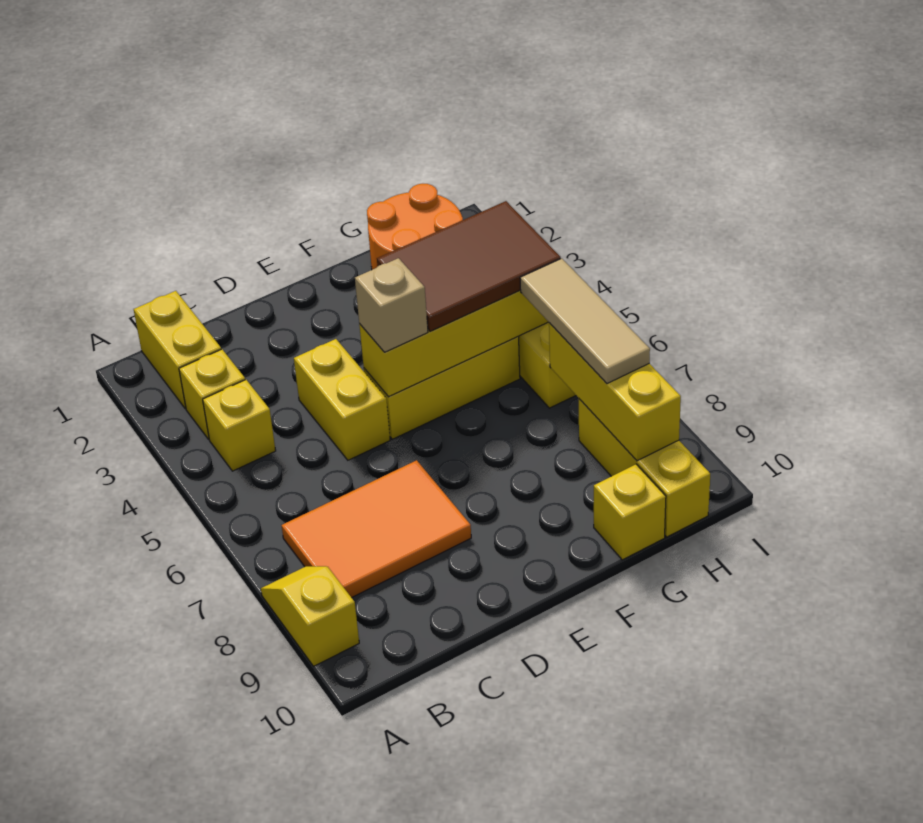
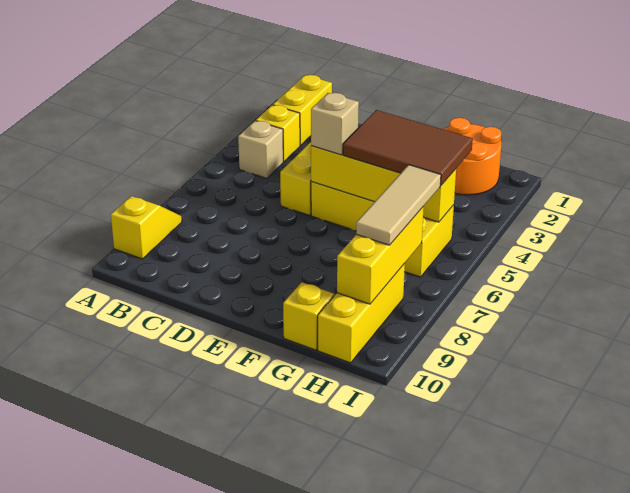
yellow brick B4 level 1 -> tan brick B4 level 1
orange tile B7:D8 level 1 -> none

